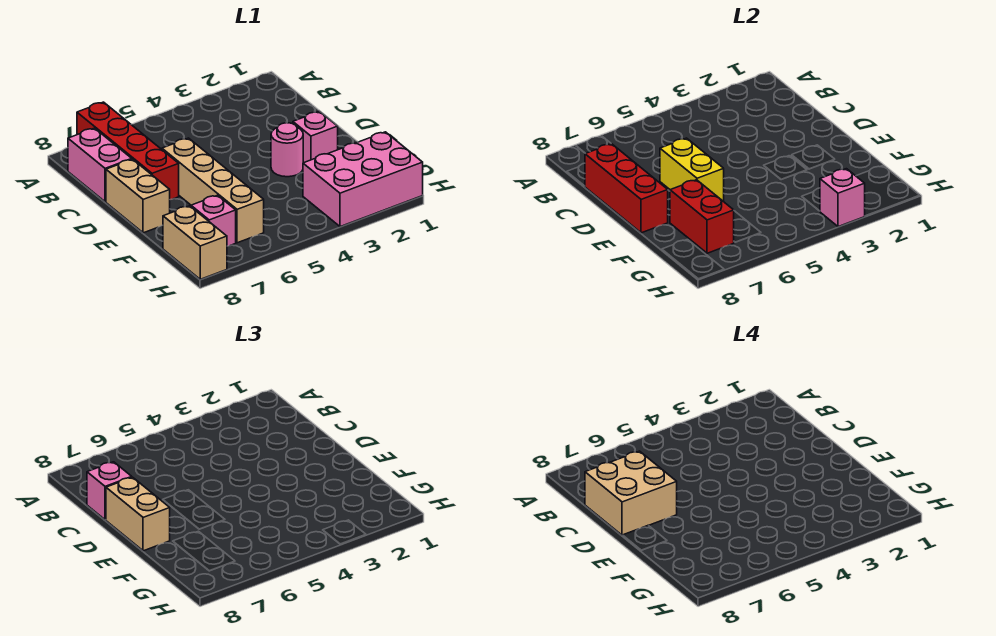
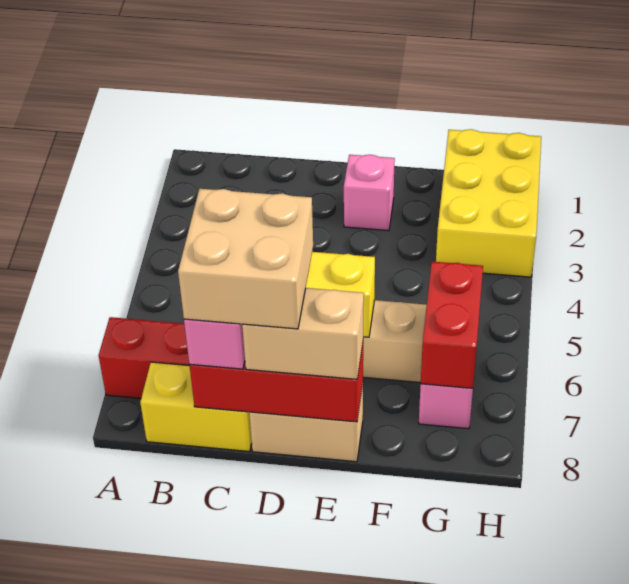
pink brick B8:C8 level 1 -> yellow brick B8:C8 level 1
pink round brick E3 level 1 -> none
red brick F7:G7 level 2 -> red brick G6:G7 level 2
pink brick G1:H3 level 1 -> yellow brick G1:H3 level 1
tan brick G8:H8 level 1 -> none
pink brick H3 level 2 -> none

